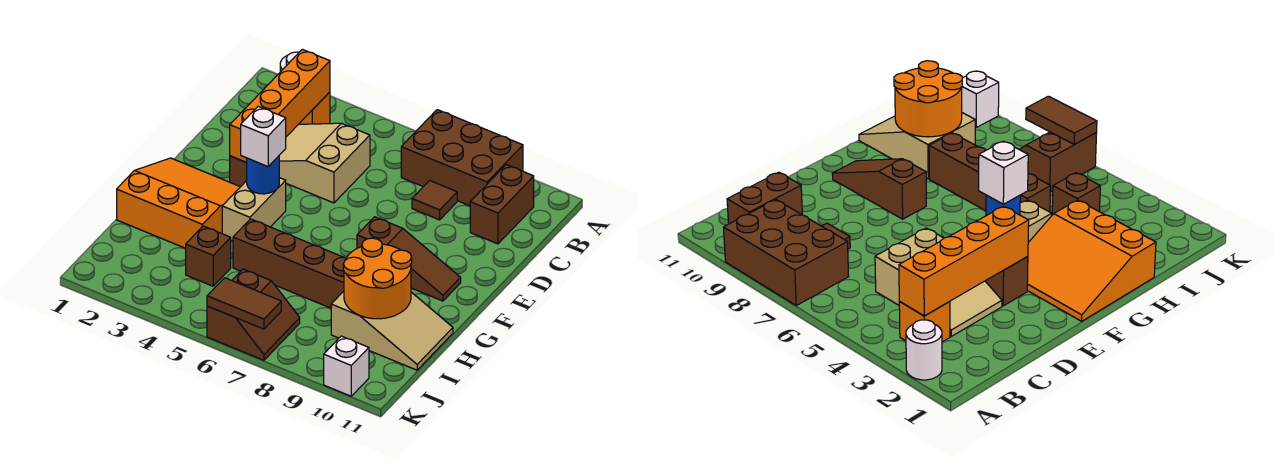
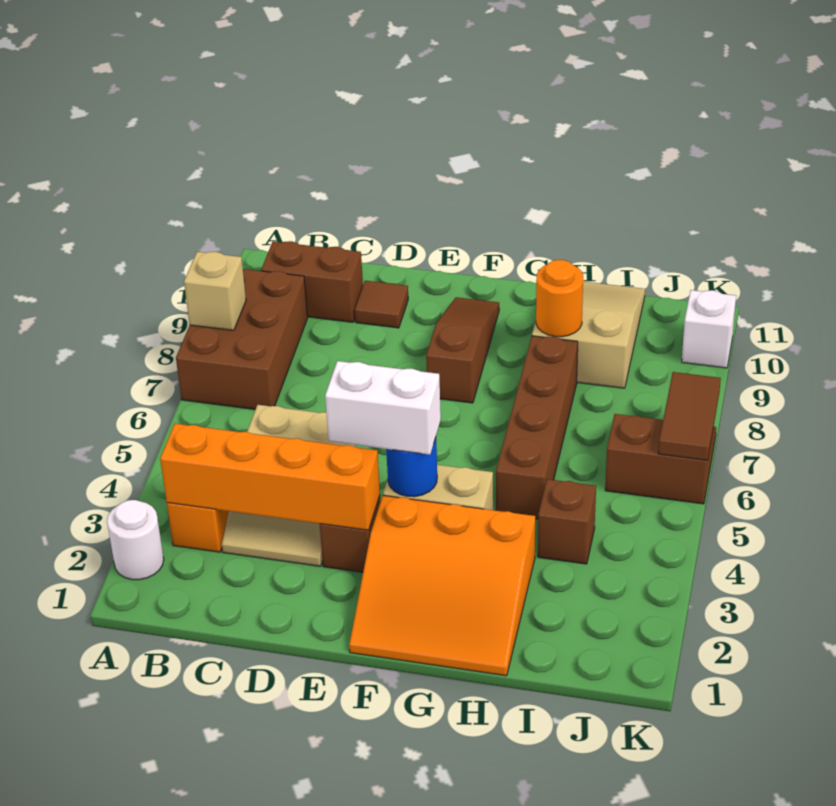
none -> tan brick A8 level 2
brown tile C8 level 1 -> brown tile D10 level 1
orange slope F1:H3 level 1 top H -> orange slope F1:H3 level 1 top 3
white brick F4 level 3 -> white brick E4:F4 level 3
orange round brick H9:I10 level 2 -> orange round brick H9 level 2

